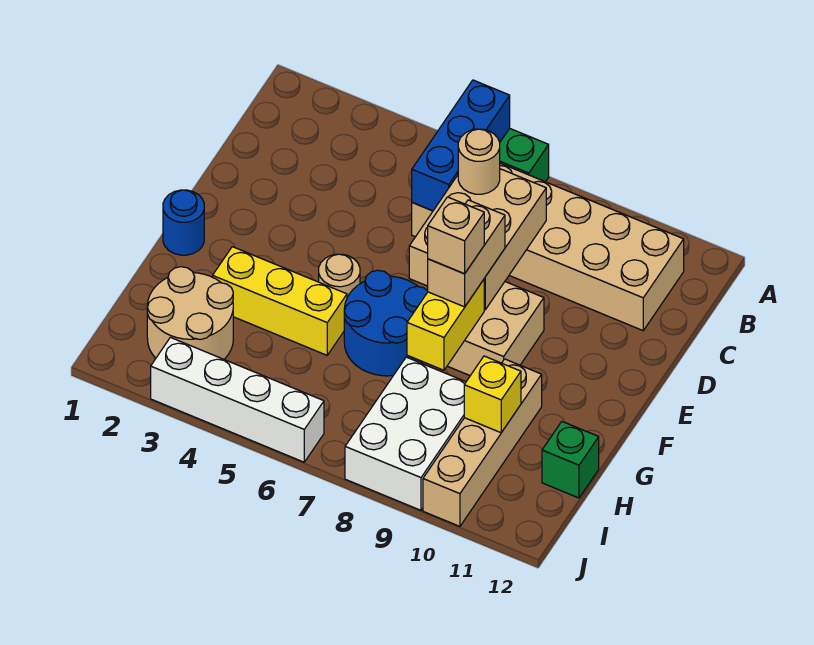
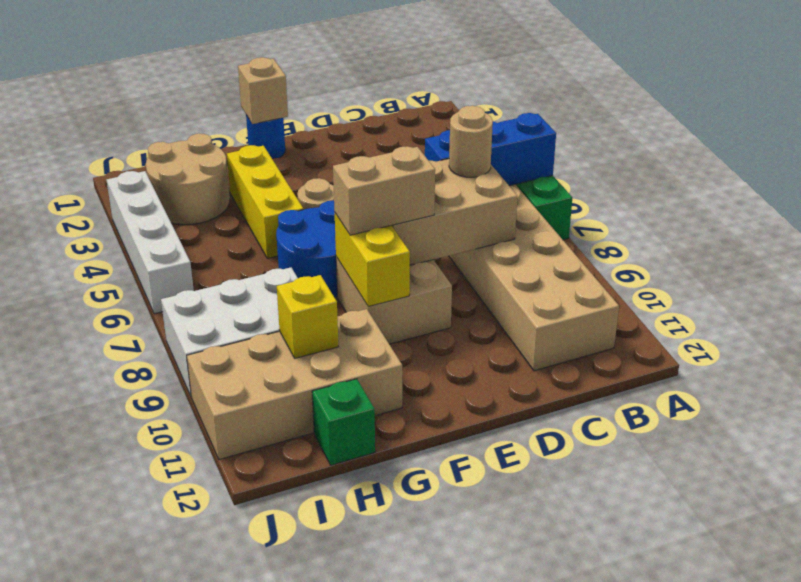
yellow brick F8:G8 level 2 -> yellow brick F8:F9 level 2
tan brick F8 level 4 -> tan brick F1 level 2
tan brick G10:J10 level 1 -> tan brick G10:J11 level 1

